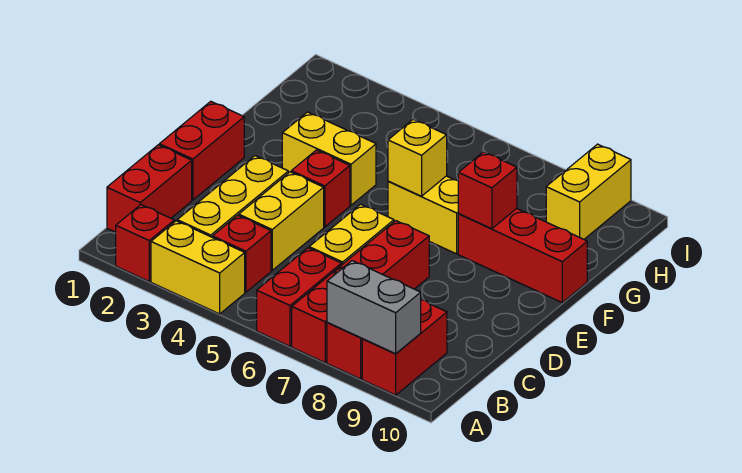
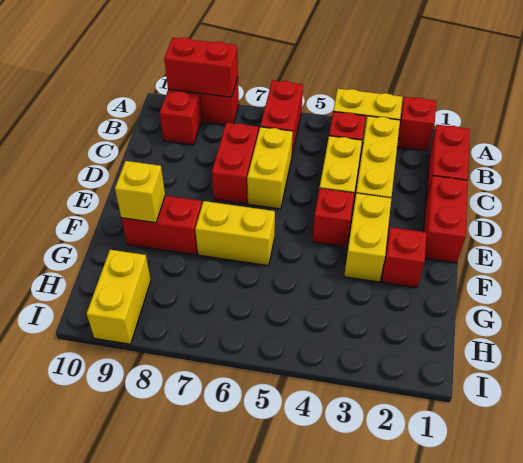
red brick A7:D7 level 1 -> red brick C7:D7 level 1
grey brick A8:A9 level 2 -> red brick A8:A9 level 2
yellow brick F3:F4 level 1 -> yellow brick E3:F3 level 1
yellow brick F6 level 2 -> yellow brick F9 level 2
red brick F8:F10 level 1 -> red brick F8:F9 level 1
red brick F8 level 2 -> red brick F2 level 1

